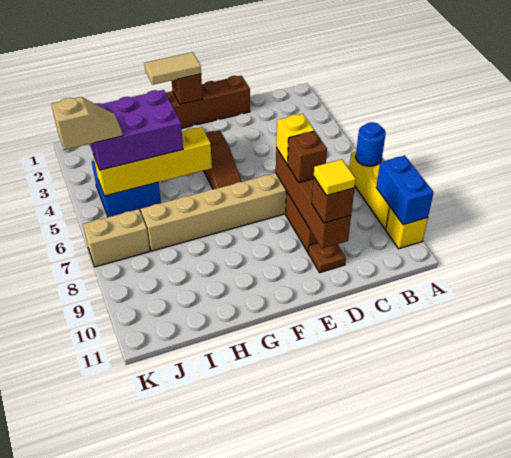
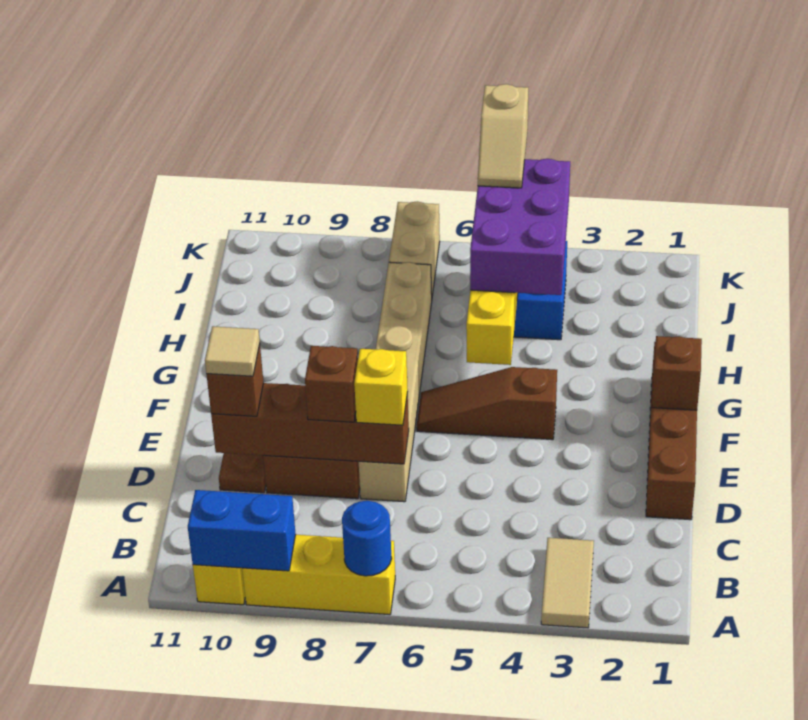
yellow tile D10 level 4 -> tan tile D10 level 4
tan tile F1:G1 level 3 -> tan tile A3:B3 level 1

